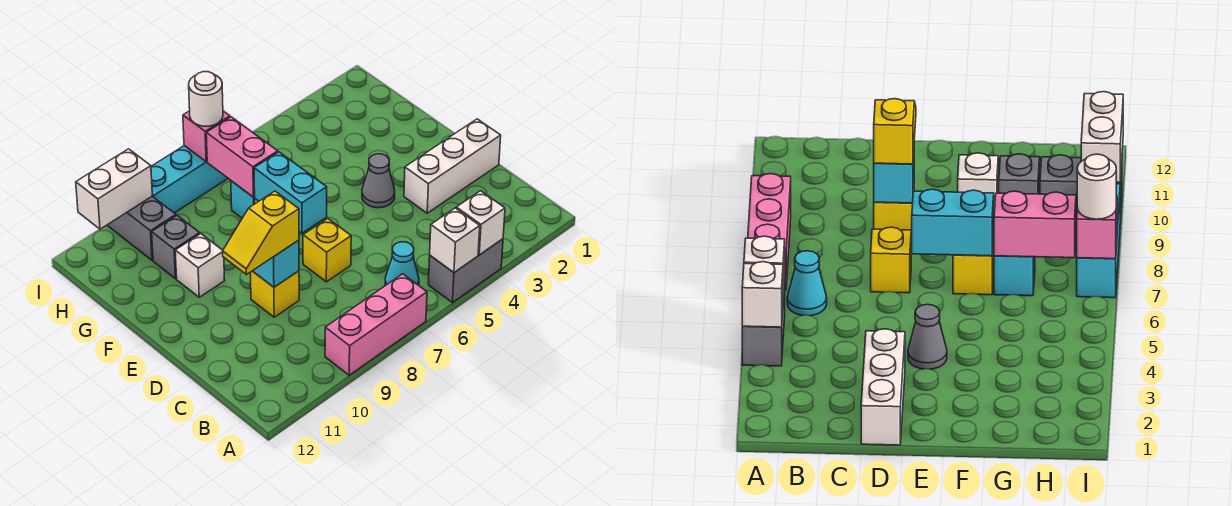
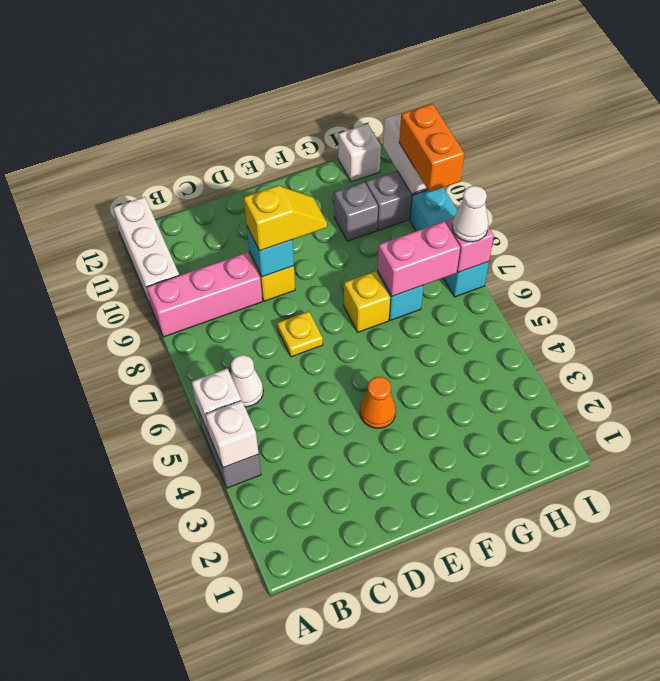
pink brick A7:A9 level 1 -> pink brick A9:C9 level 1
cyan cone B6 level 1 -> white cone B6 level 1
white brick D1:D3 level 1 -> white brick A10:A12 level 1
yellow brick D7 level 1 -> yellow plate D7 level 1
yellow slope D9:D10 level 3 top 9 -> yellow slope D9:E9 level 3 top D
grey cone E4 level 1 -> orange cone E4 level 1
cyan brick E7:F7 level 2 -> none
white brick F10 level 1 -> white brick H12 level 1
white round brick I7 level 3 -> white cone I7 level 3
none -> orange brick I9:I10 level 3

